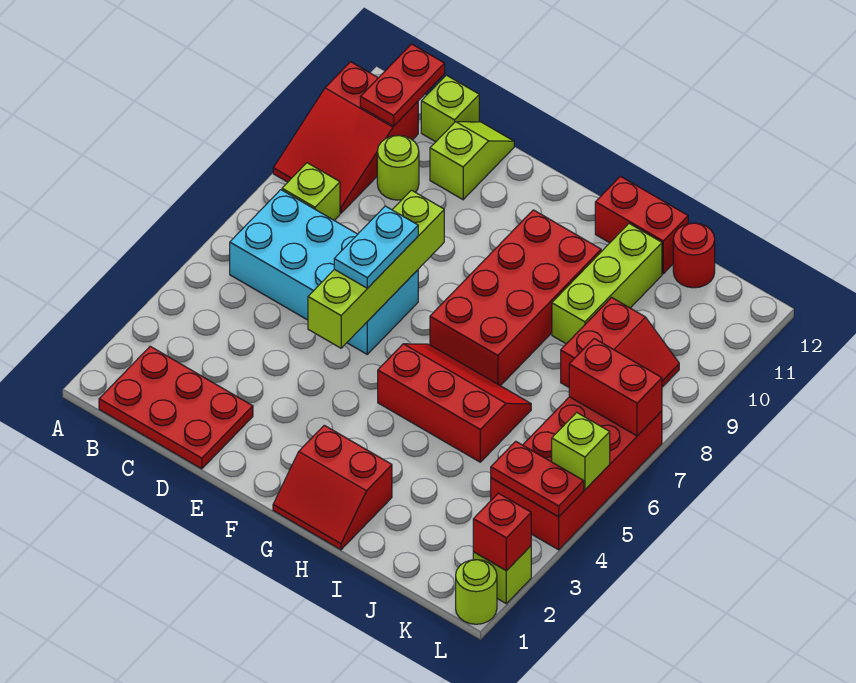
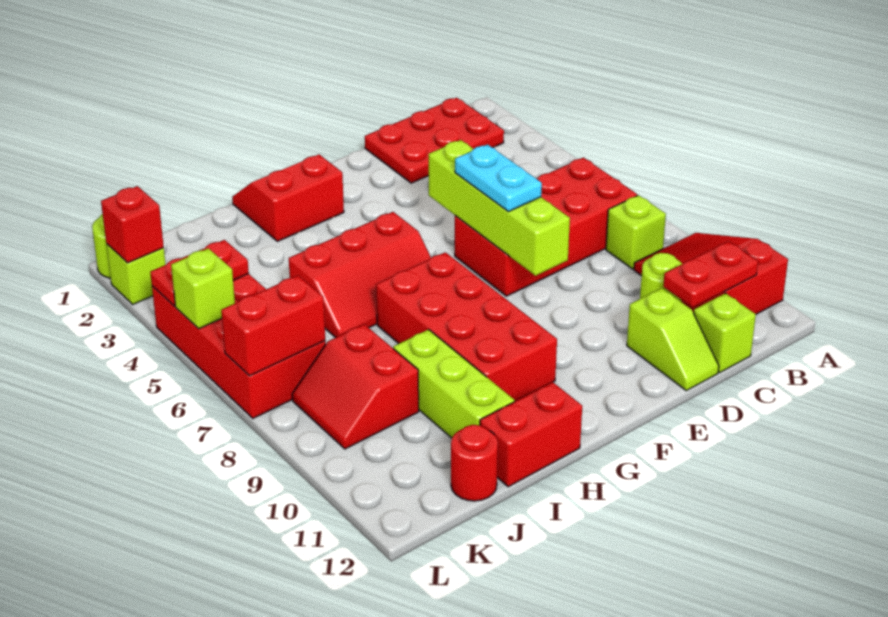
cyan brick B6:E7 level 1 -> red brick B6:E7 level 1
red plate B11:B12 level 2 -> red plate B11:C11 level 2

